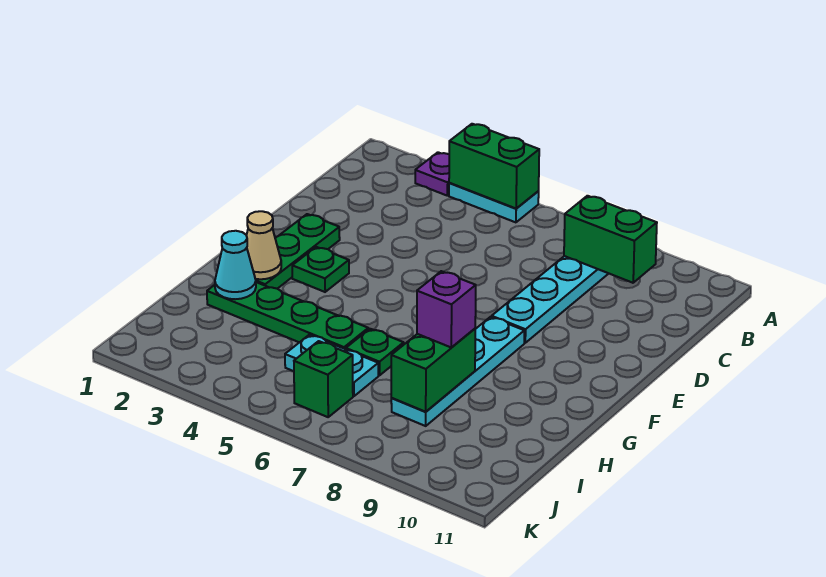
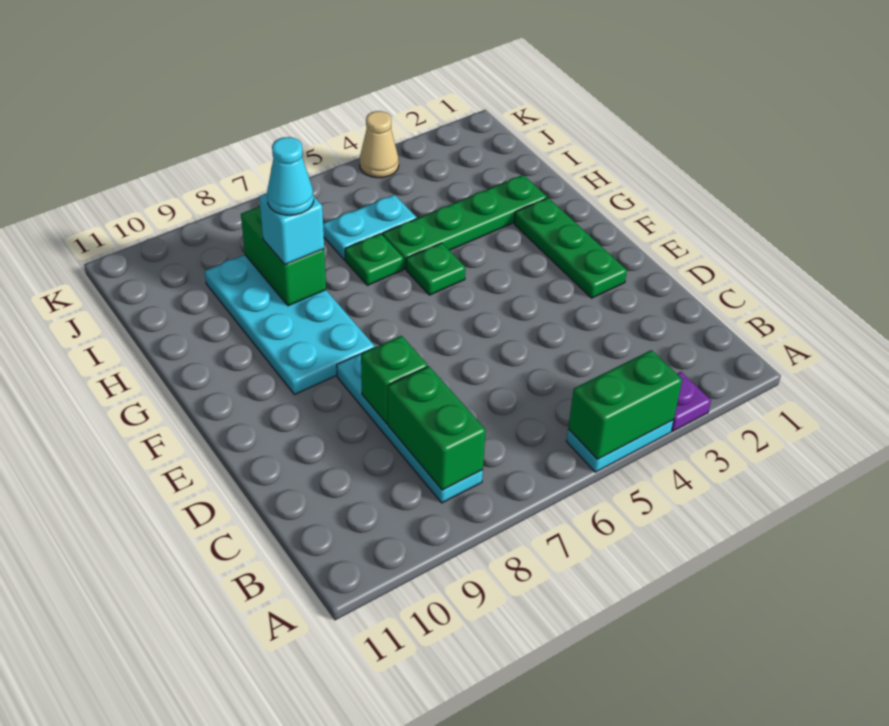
green brick B8:B9 level 2 -> green brick B8:C8 level 2
green plate F3 level 1 -> green plate G5 level 1
cyan plate F8:I8 level 1 -> cyan plate F8:I9 level 1
tan cone G2 level 2 -> tan cone K4 level 1
cyan cone H2 level 2 -> cyan cone H8 level 4
purple brick H8 level 3 -> cyan brick H8 level 3
green brick J6 level 1 -> green brick D8 level 2

